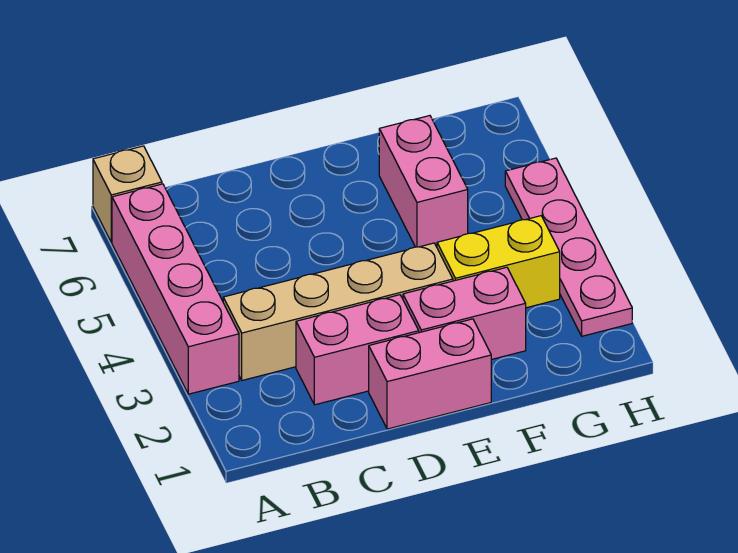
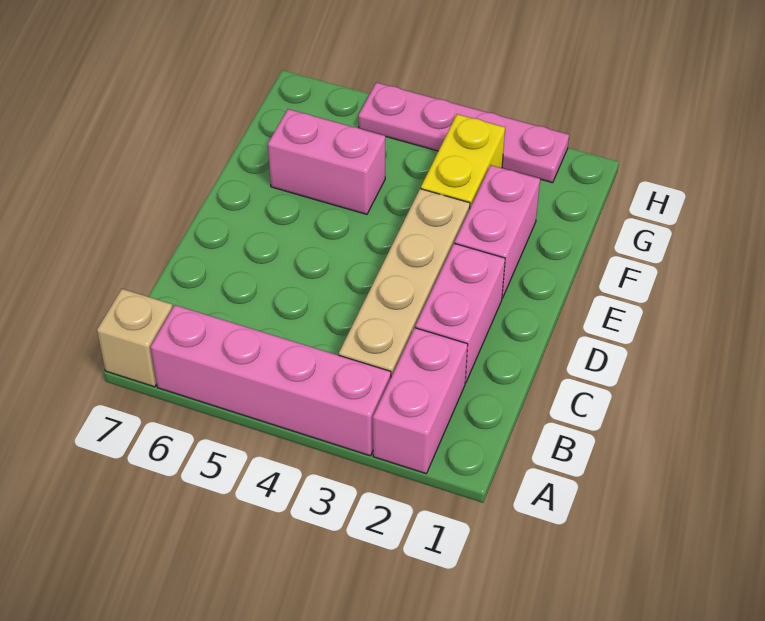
pink brick D1:E1 level 1 -> pink brick A2:B2 level 1

